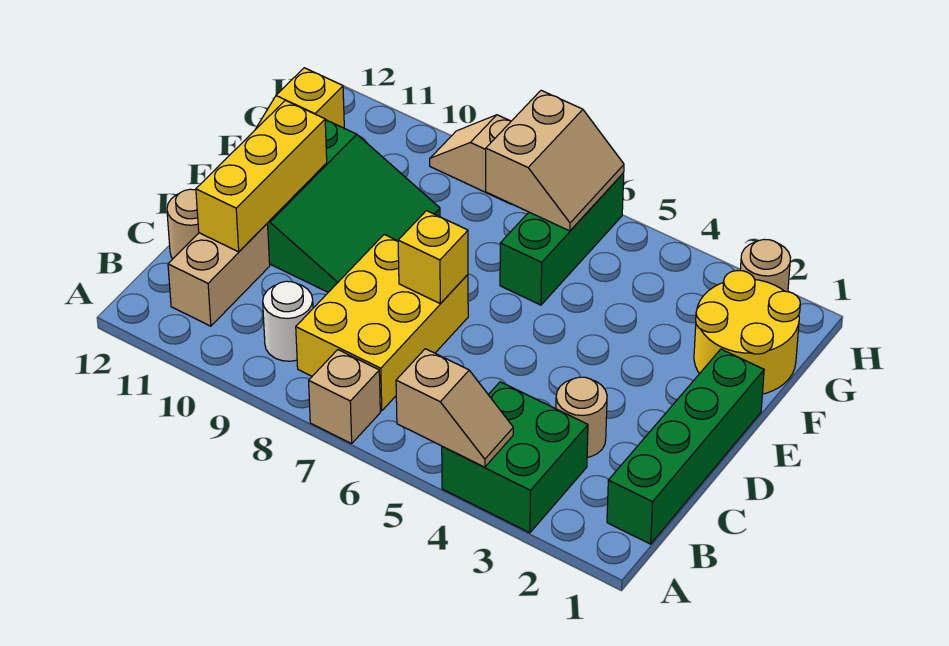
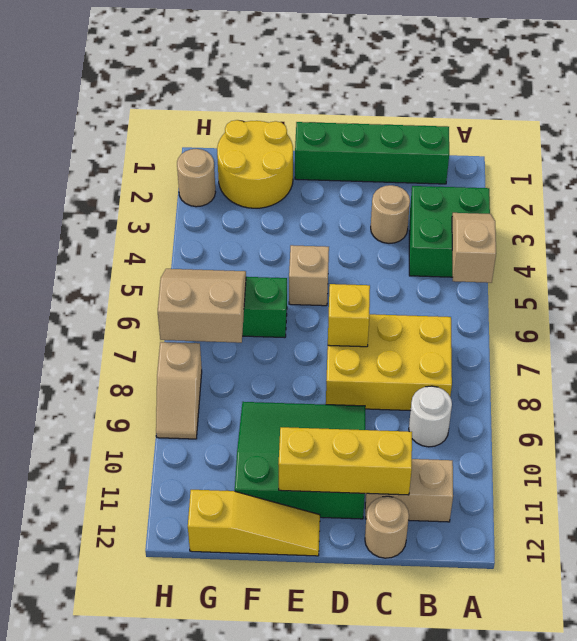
tan brick A7 level 1 -> tan brick E5 level 1

